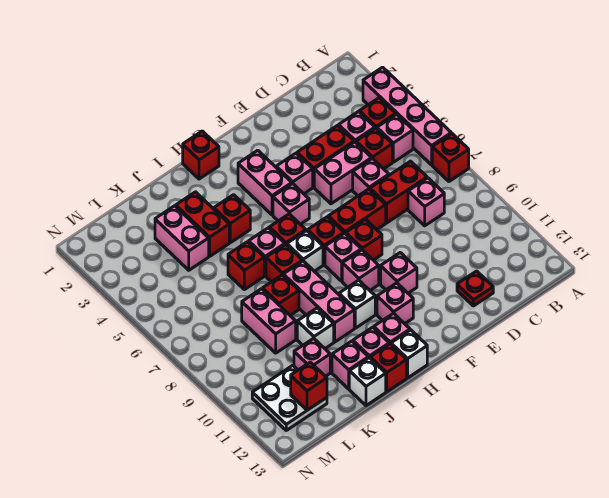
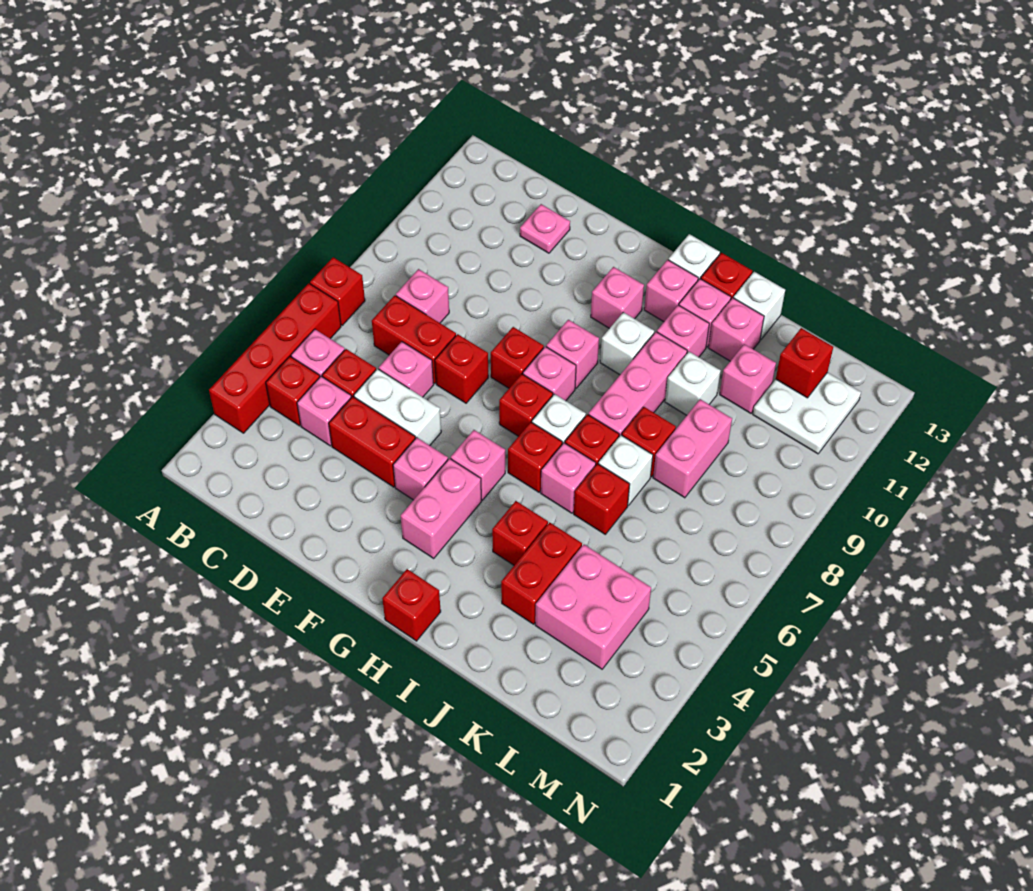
pink brick A3:A6 level 1 -> red brick A3:A6 level 1
pink brick D5:E5 level 1 -> white brick D5:E5 level 1
red plate D12 level 1 -> pink plate D12 level 1
red brick E7:F7 level 1 -> red brick E7 level 1
pink brick F10 level 1 -> pink brick I11 level 1
none -> white brick J7 level 1
pink brick K3:K4 level 1 -> pink brick K3:L4 level 1

